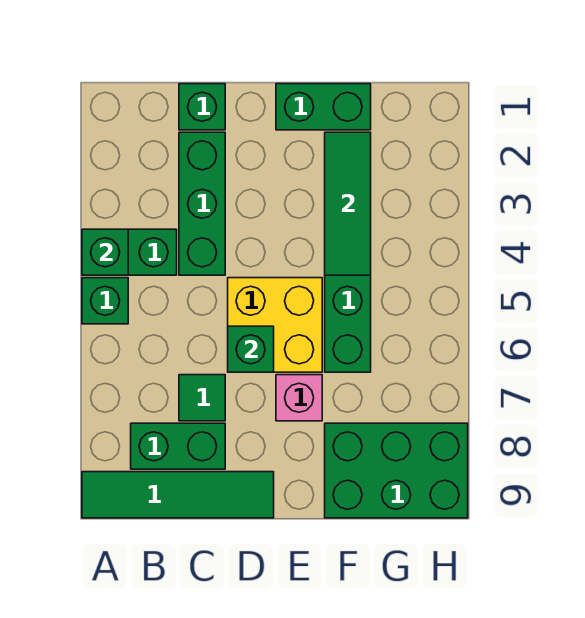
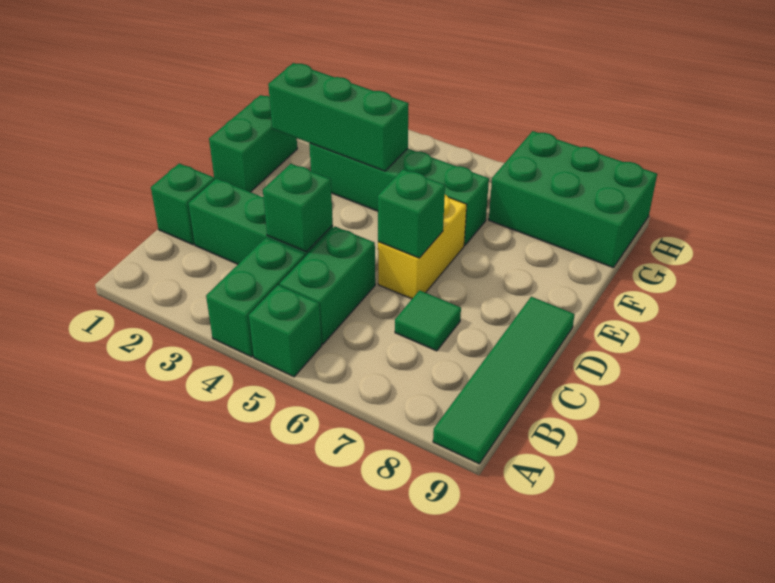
green brick A4 level 2 -> green brick C4 level 2
green brick B8:C8 level 1 -> green brick B5:C5 level 1
yellow brick D5:E6 level 1 -> yellow brick D6:E6 level 1
pink brick E7 level 1 -> none
green tile F2:F4 level 2 -> green brick F2:F4 level 2
green brick F8:H9 level 1 -> green brick G7:H9 level 1

